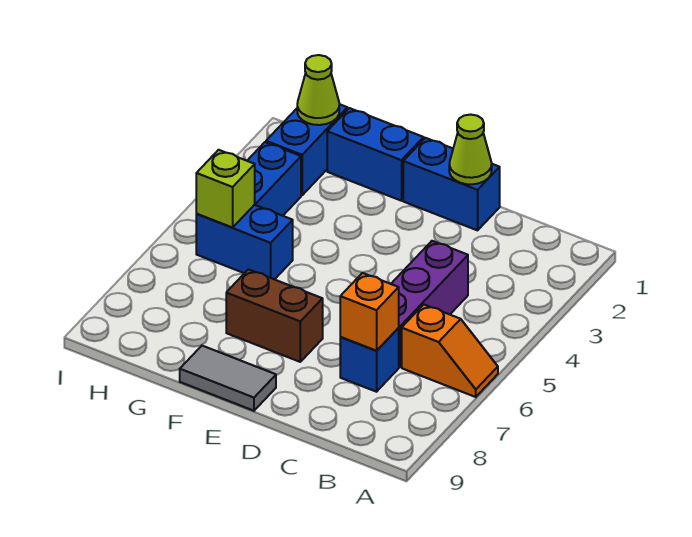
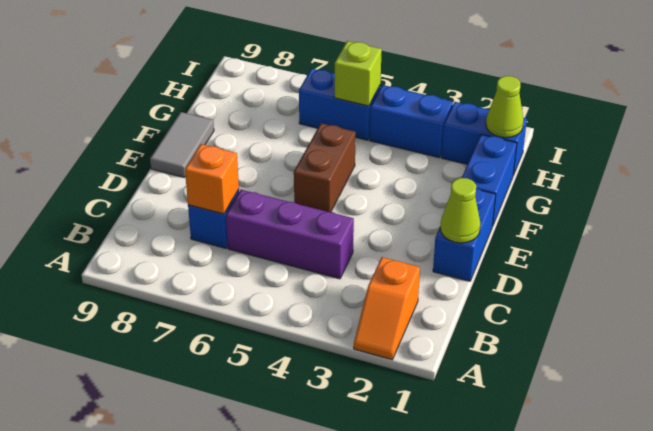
orange slope A6:B6 level 1 top B -> orange slope A2:B2 level 1 top B
brown brick E7:F7 level 1 -> brown brick E5:F5 level 1
blue brick G5:H5 level 1 -> blue brick H5:H6 level 1

